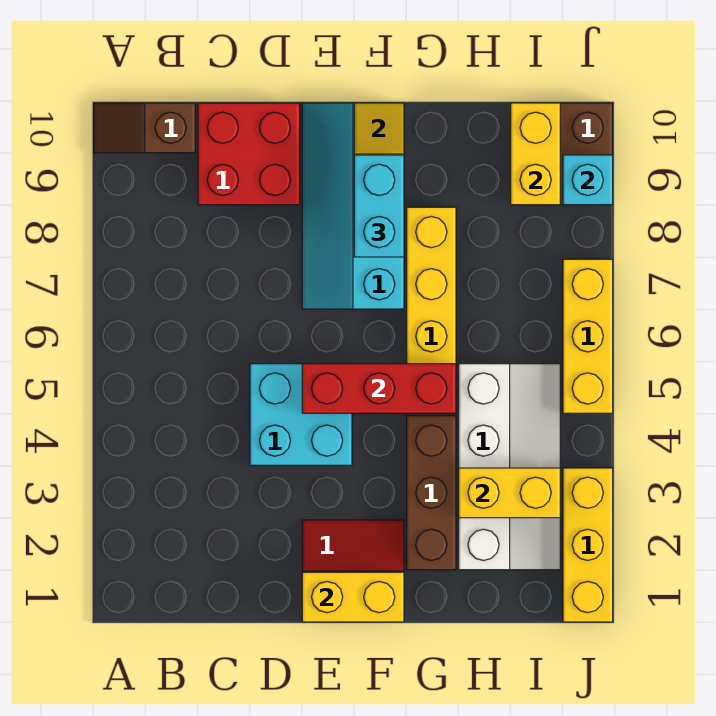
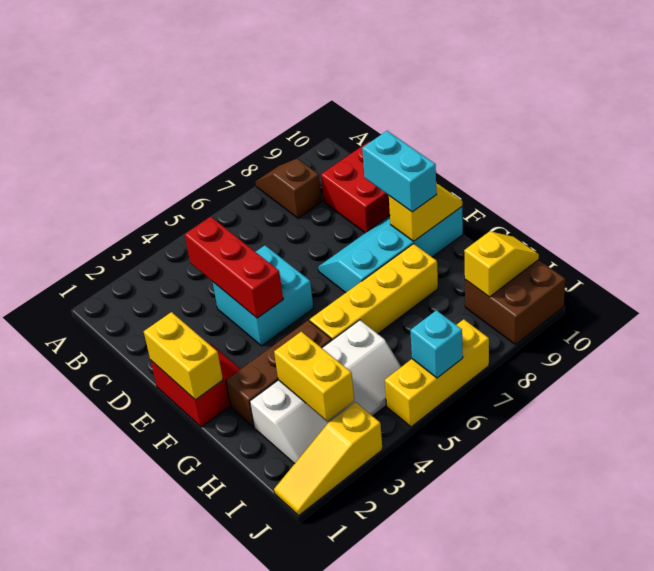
brown slope A10:B10 level 1 top B -> brown slope A8:B8 level 1 top B
red brick E5:G5 level 2 -> red brick C4:E4 level 2
cyan brick F8:F9 level 3 -> cyan brick E9:F9 level 3
yellow brick I9:I10 level 2 -> yellow slope I9:I10 level 2 top 9
yellow brick J1:J3 level 1 -> yellow slope J1:J3 level 1 top 3
cyan brick J9 level 2 -> cyan brick J6 level 2

